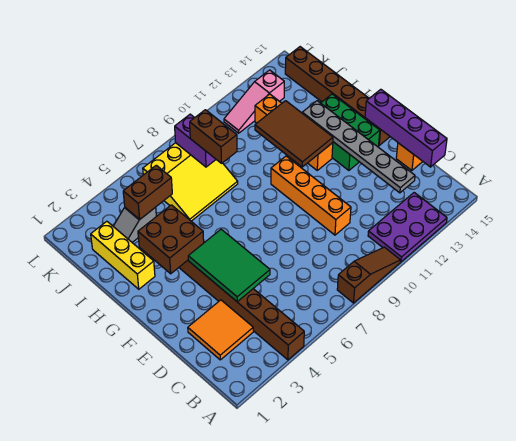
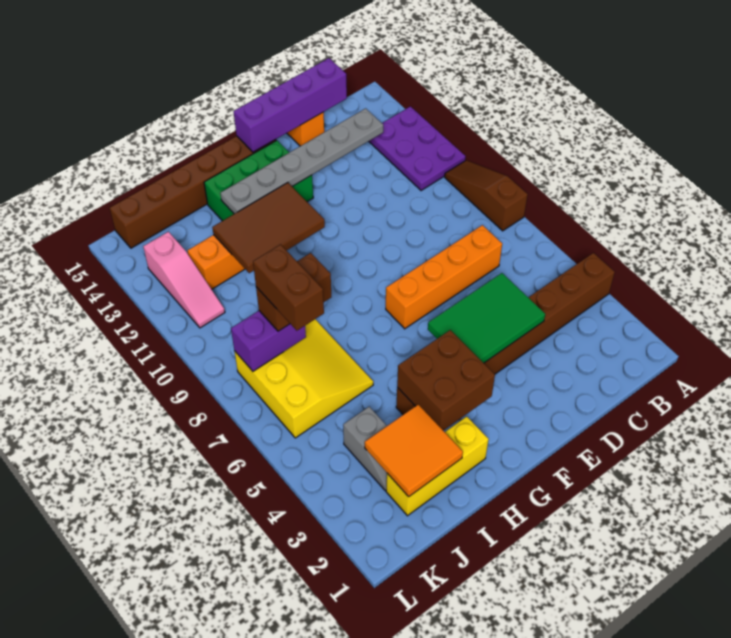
orange tile C2:D3 level 1 -> orange tile I2:J3 level 2
orange brick D10:G10 level 1 -> orange brick C7:F7 level 1
brown brick J4:J5 level 2 -> brown brick J7:J8 level 4

